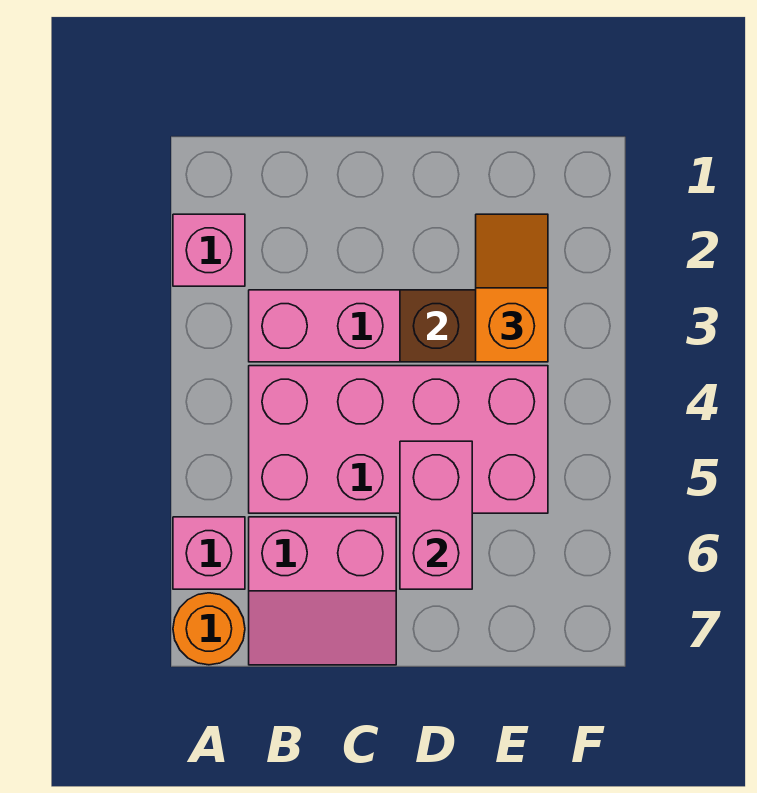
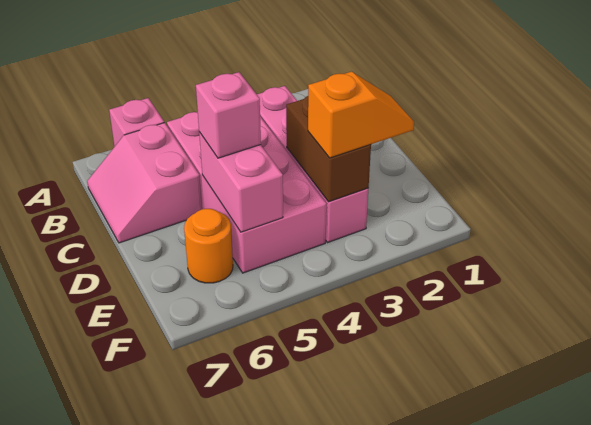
pink brick A2 level 1 -> pink brick D5 level 3
orange round brick A7 level 1 -> orange round brick E6 level 1
pink brick D5:D6 level 2 -> pink brick D5:E5 level 2

